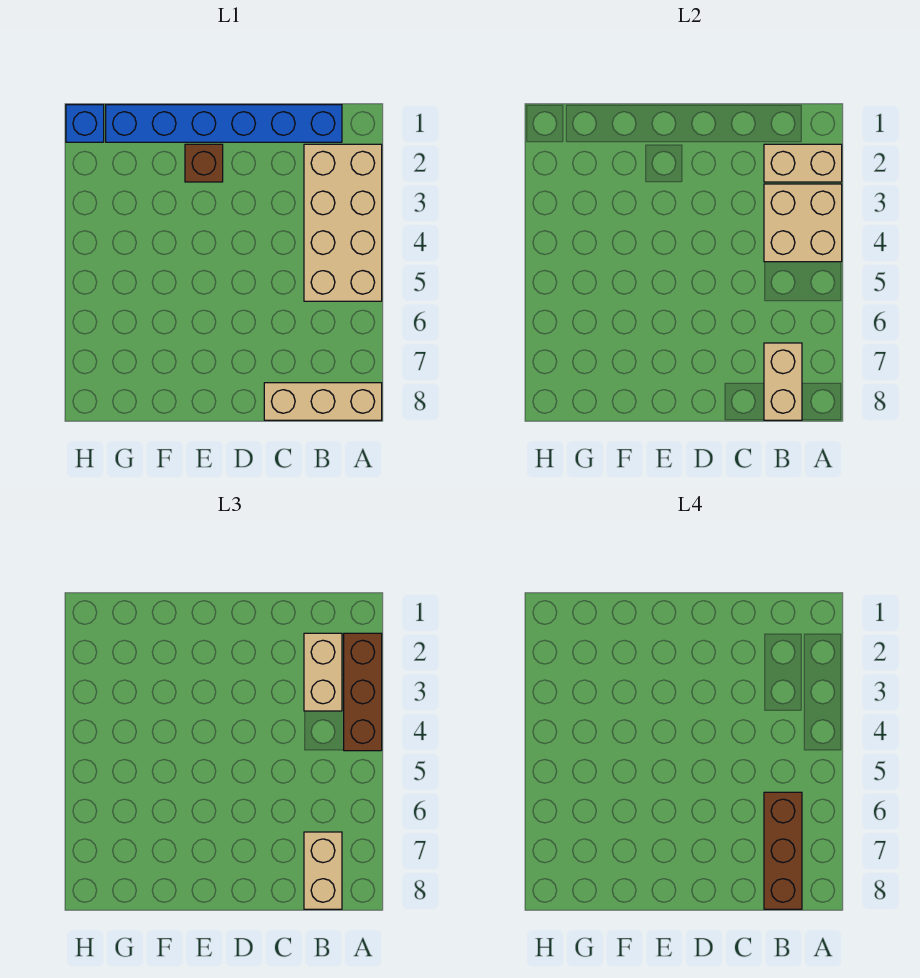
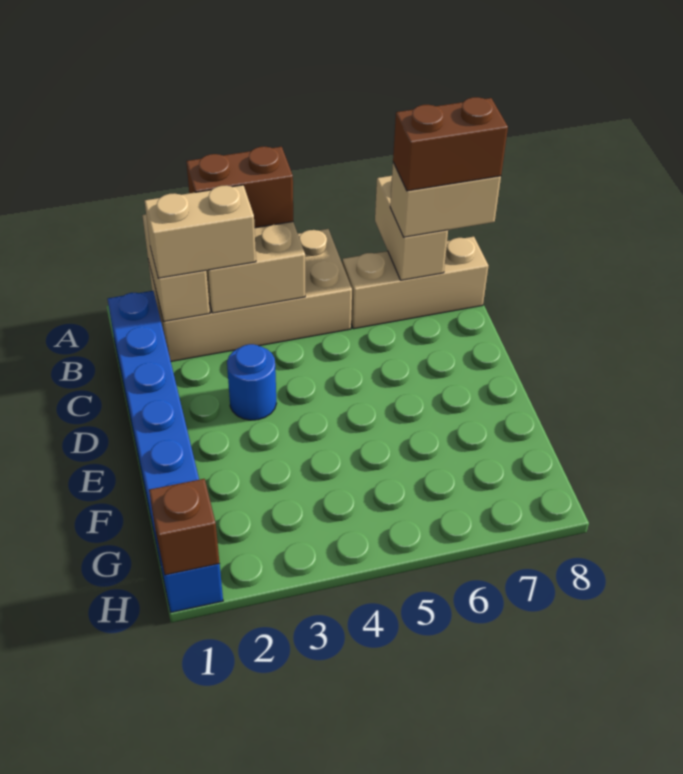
brown brick A2:A4 level 3 -> brown brick A3:A4 level 3
tan brick A8:C8 level 1 -> tan brick B6:B8 level 1
brown brick B6:B8 level 4 -> brown brick B7:B8 level 4
tan brick B7:B8 level 2 -> tan brick A7:B7 level 2
none -> blue round brick D3 level 1
brown brick E2 level 1 -> brown brick H1 level 2

